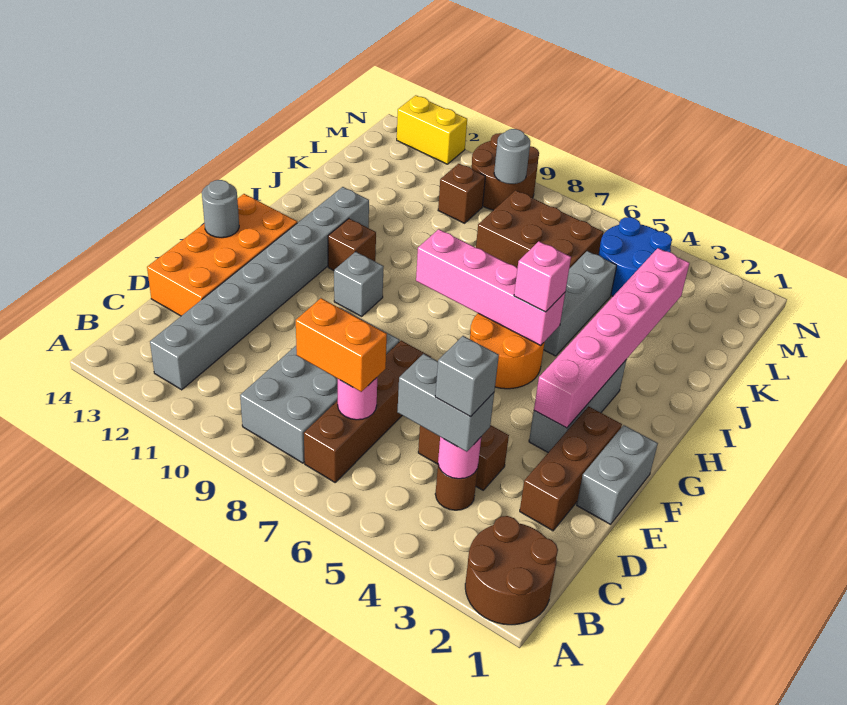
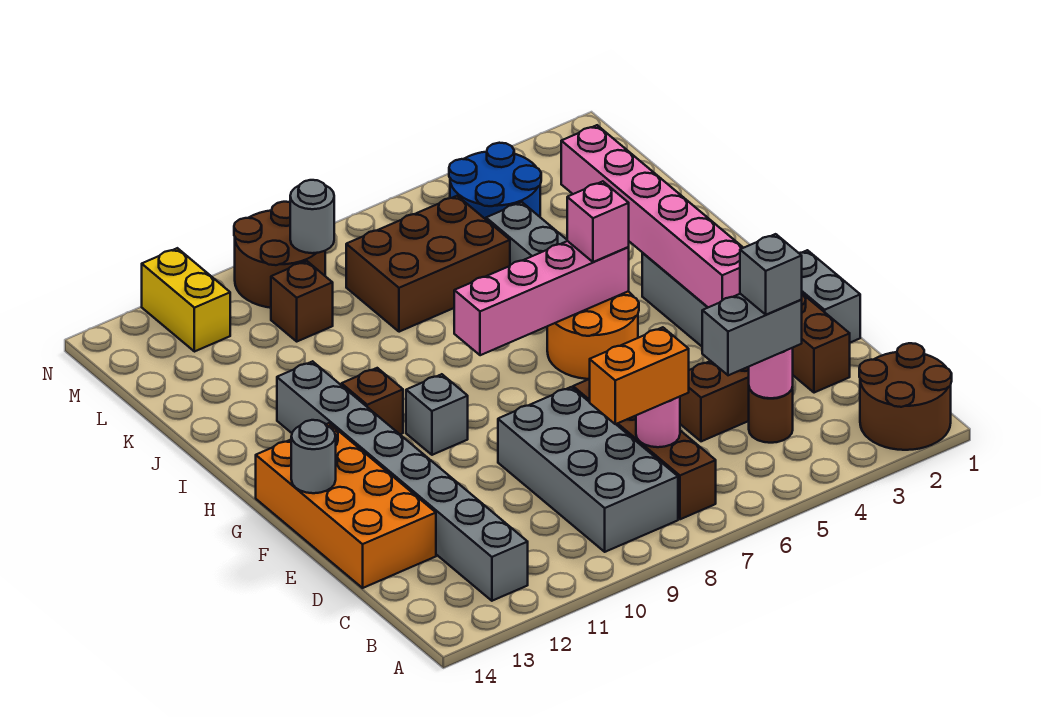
yellow brick N12:N13 level 1 -> yellow brick M12:N12 level 1

